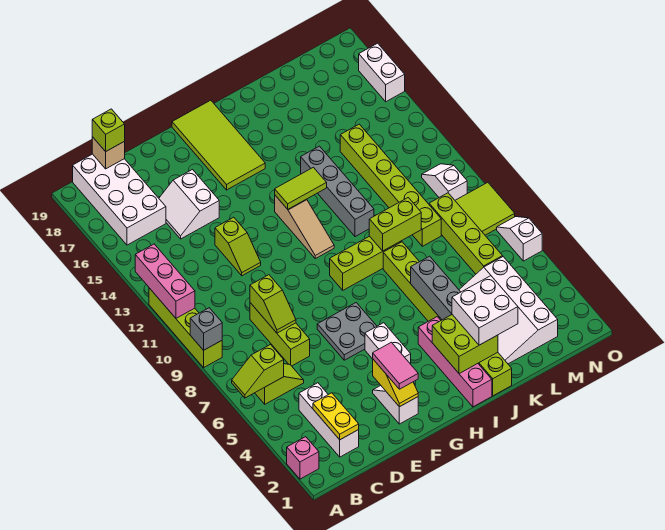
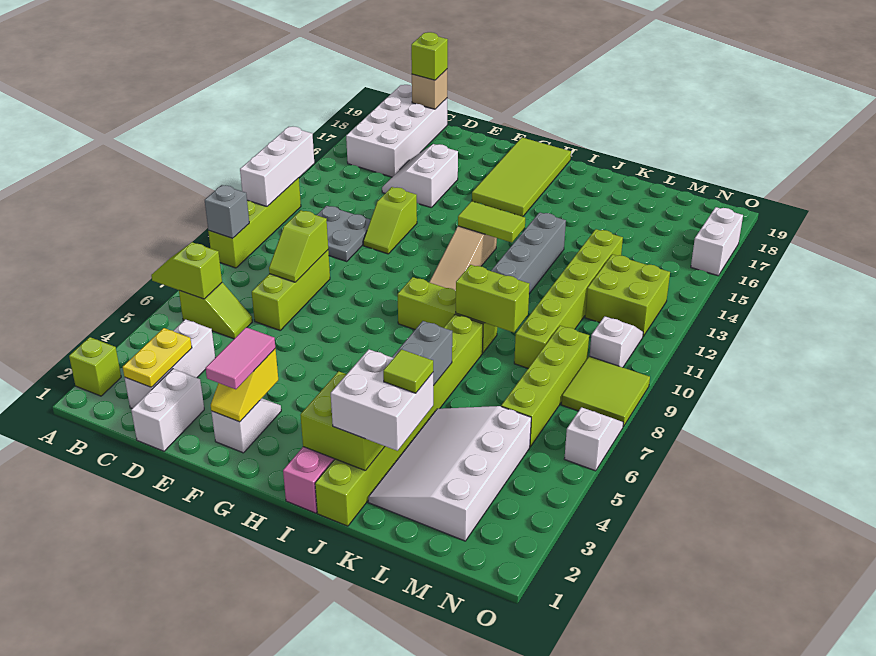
pink brick A2 level 1 -> lime brick A2 level 1
pink brick A11:A13 level 2 -> white brick A11:A13 level 2
grey plate F6:G7 level 1 -> grey plate C11:D12 level 1
white brick G4:G5 level 1 -> white brick D1:D2 level 1
none -> lime tile K3 level 4
none -> lime brick M12:N13 level 1

